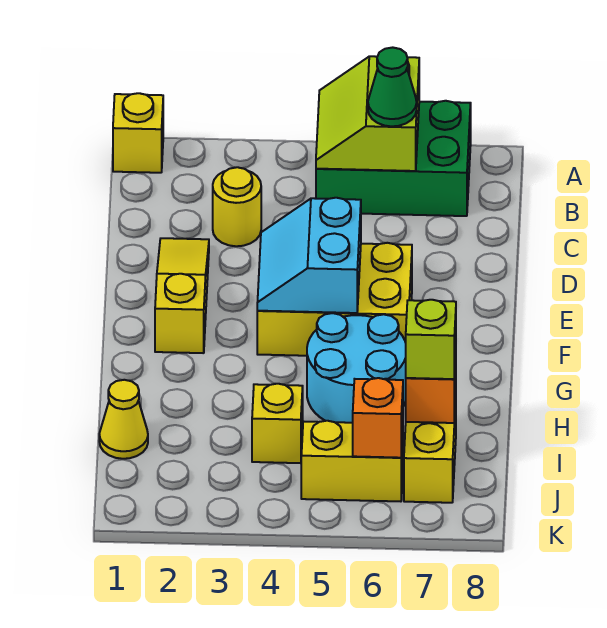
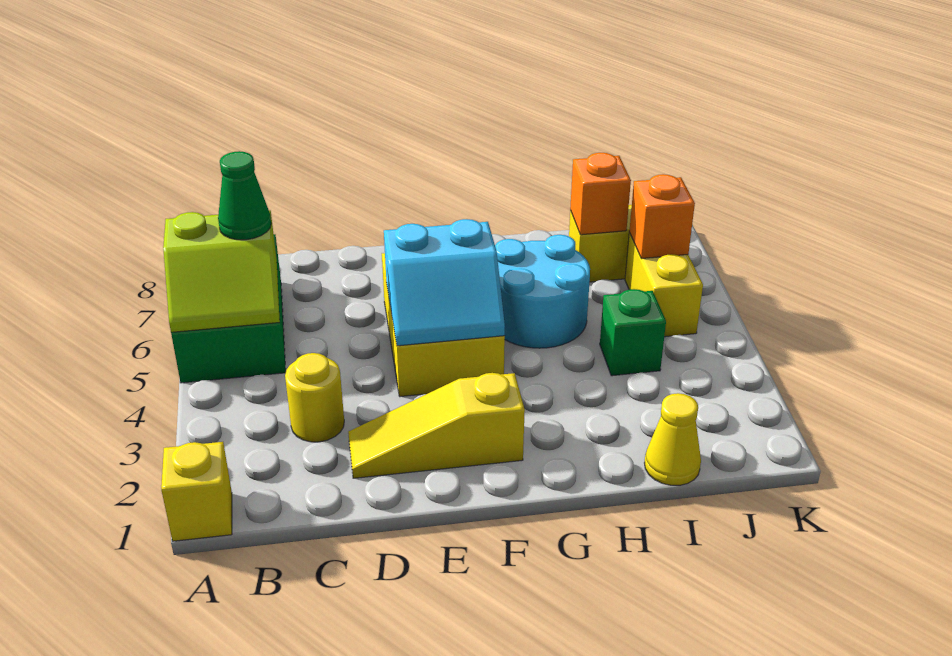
yellow brick I4 level 1 -> green brick I4 level 1
lime brick I7 level 3 -> none

